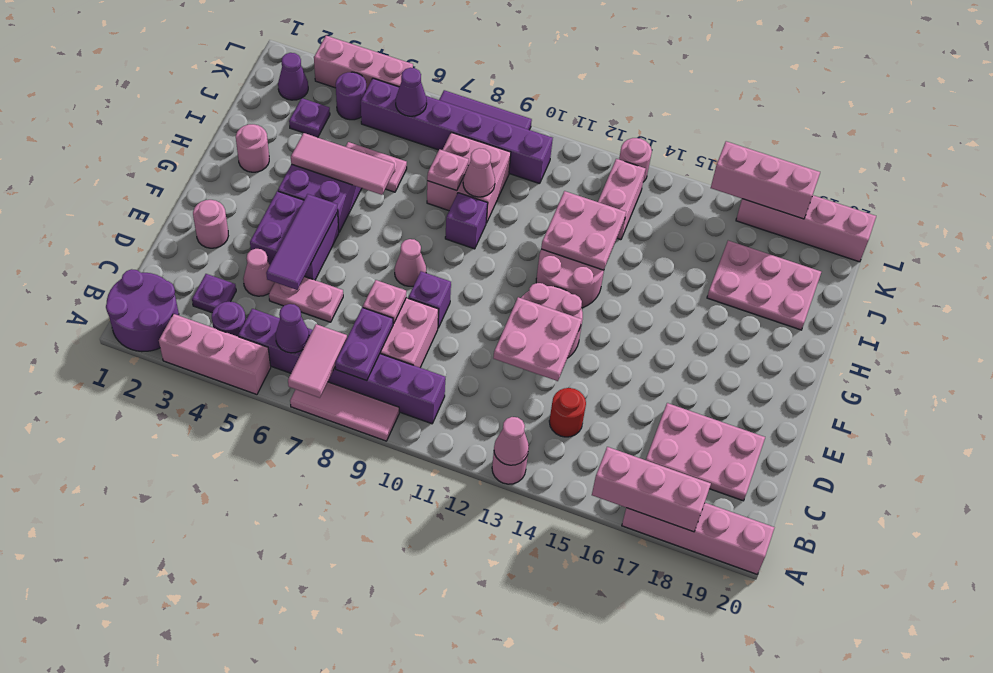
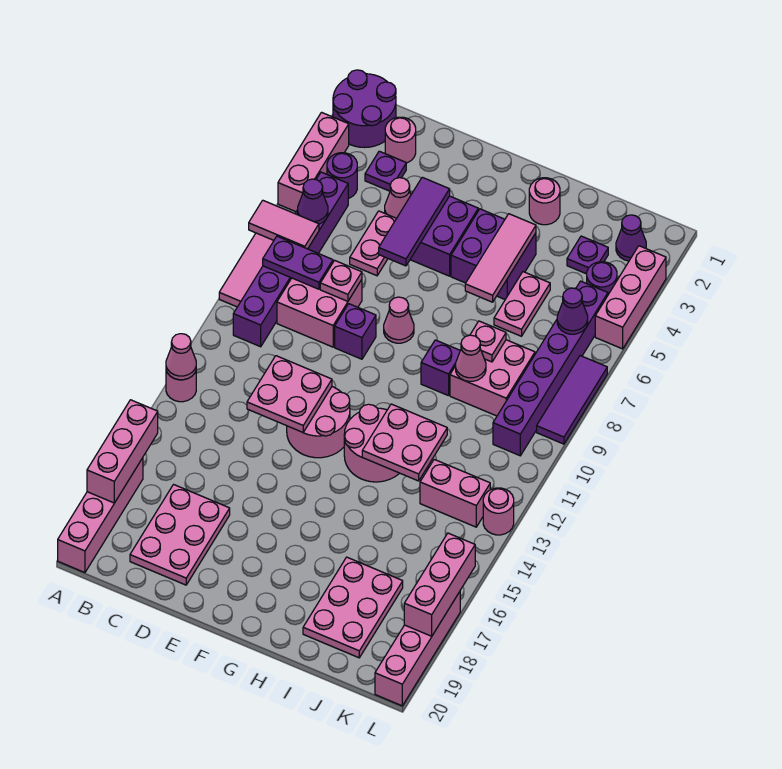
red round brick C14 level 1 -> none
purple tile D5:F5 level 2 -> purple tile E4:E6 level 2
pink round brick E2 level 1 -> pink round brick C2 level 1

